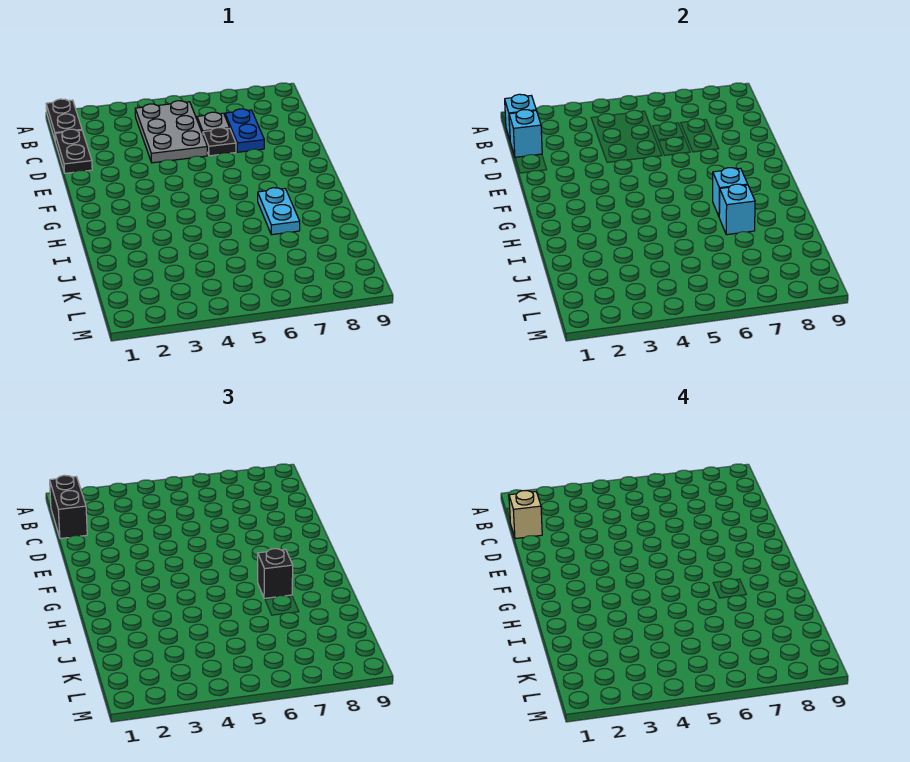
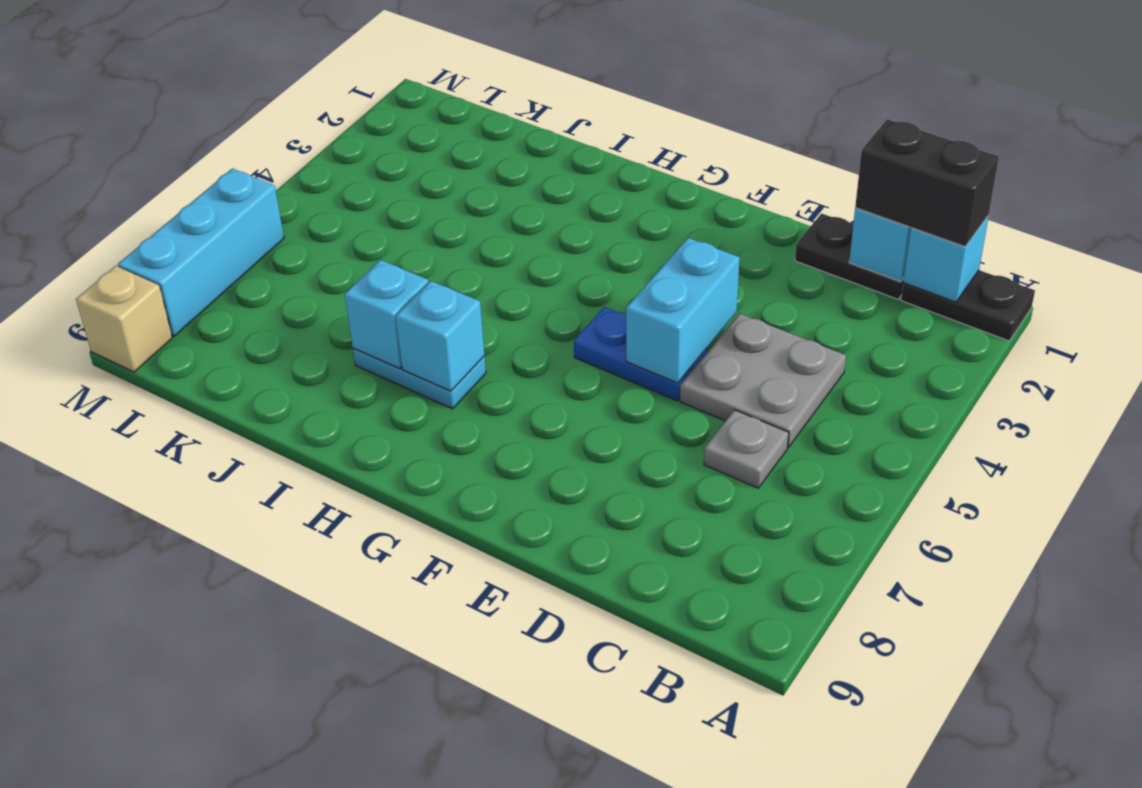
grey plate B4:D5 level 1 -> grey plate C4:D5 level 1
tan brick C1 level 4 -> tan brick M9 level 1
blue plate C7:D7 level 1 -> blue plate E5:F5 level 1
black plate D6 level 1 -> none
none -> cyan brick E4:E5 level 2
black brick H7 level 3 -> none
none -> cyan brick M6:M8 level 1

